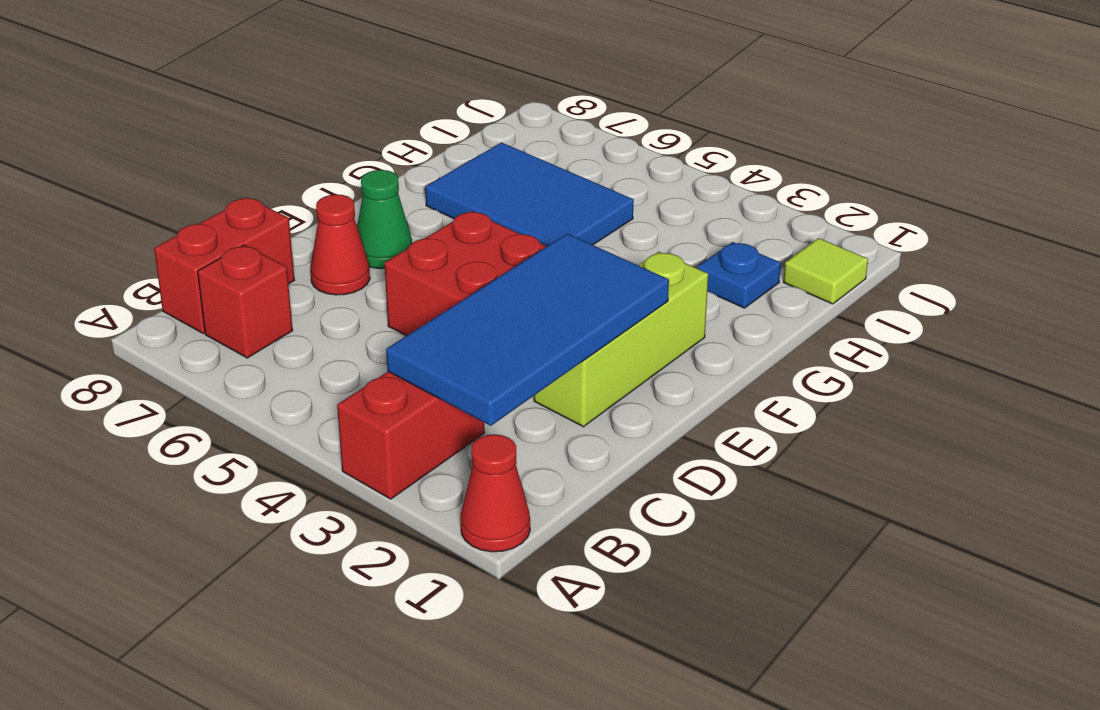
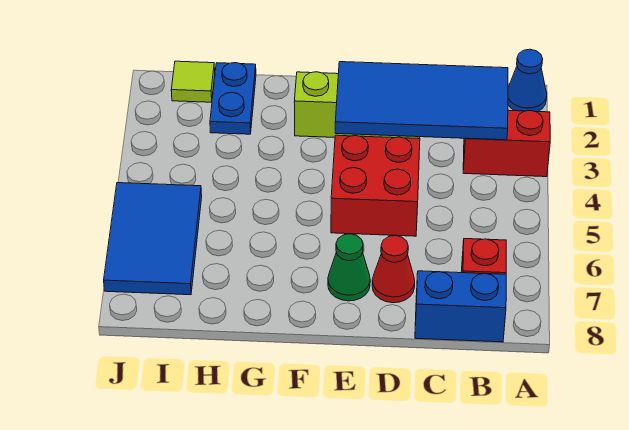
red cone A1 level 1 -> blue cone A1 level 1
red brick B8:C8 level 1 -> blue brick B8:C8 level 1
blue tile G5:H7 level 1 -> blue tile I5:J7 level 1
blue plate H2 level 1 -> blue plate H1:H2 level 1

